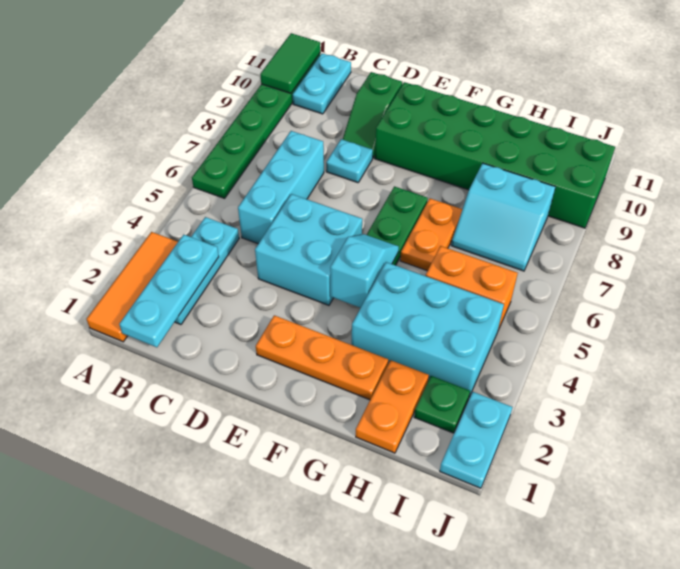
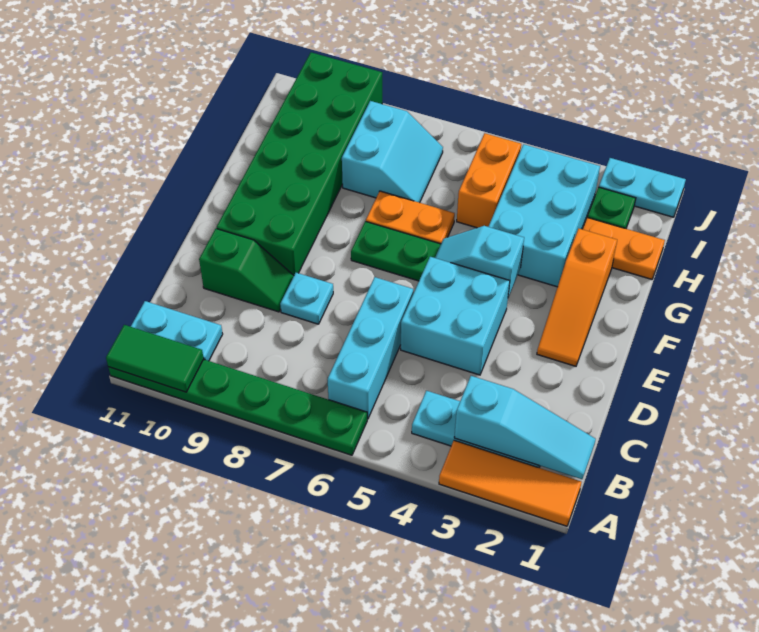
cyan plate B1:B3 level 2 -> cyan slope B1:B3 level 2 top 3
cyan brick C5:C7 level 1 -> cyan brick B6:D6 level 1
orange plate E2:G2 level 1 -> orange slope E2:G2 level 1 top G

